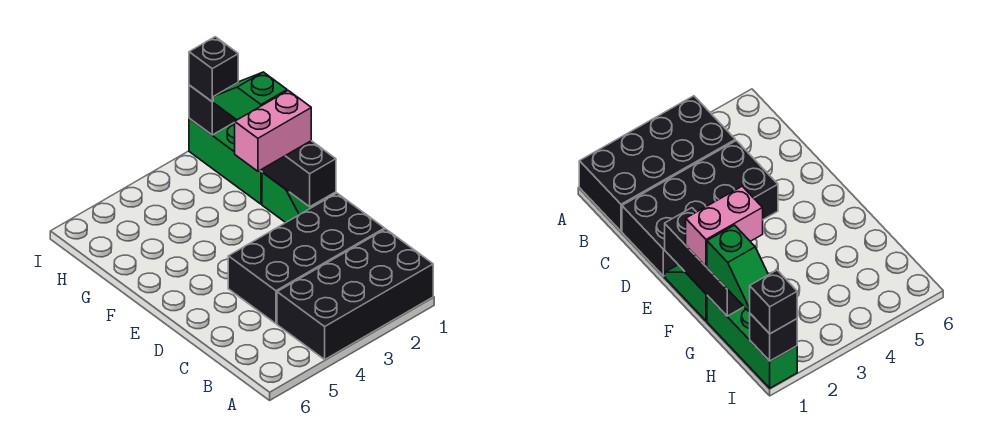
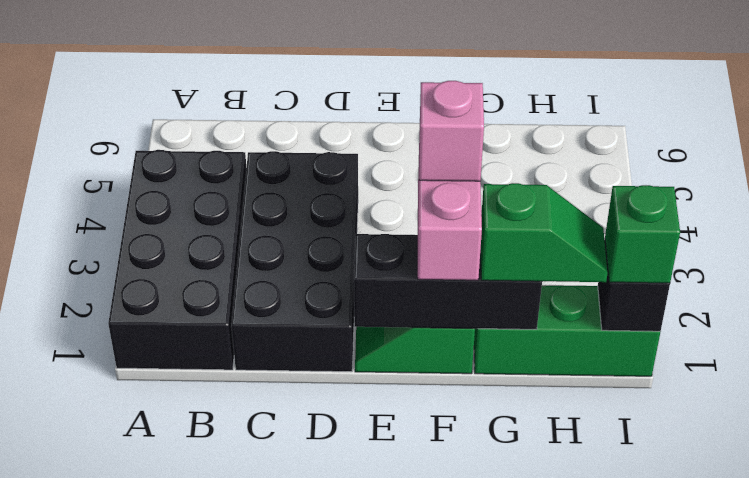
none -> pink brick F2 level 4
black brick I1 level 3 -> green brick I1 level 3

